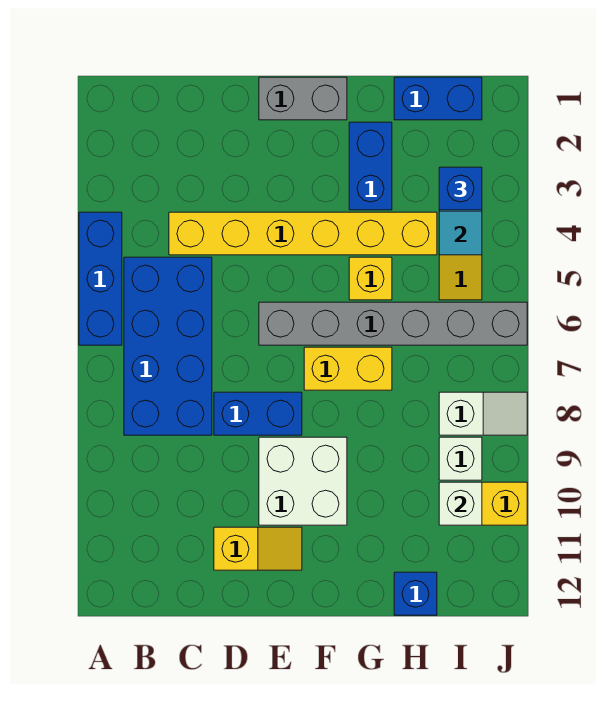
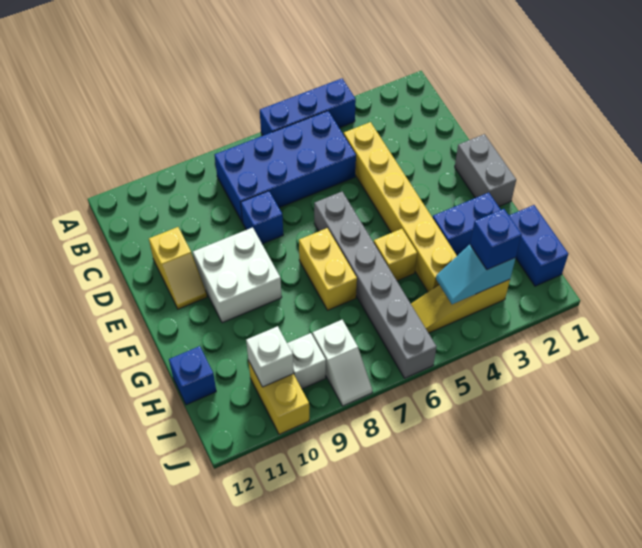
blue brick D8:E8 level 1 -> blue brick D8 level 1

